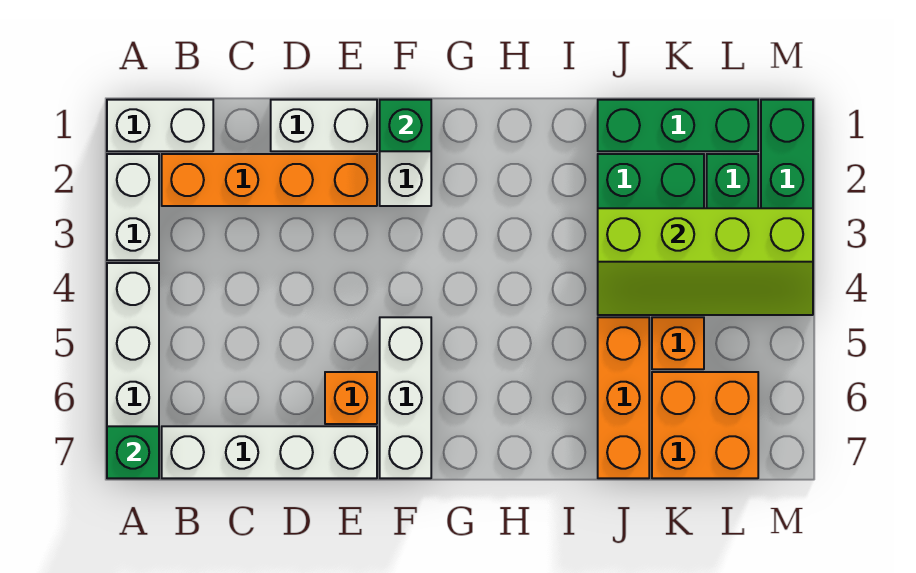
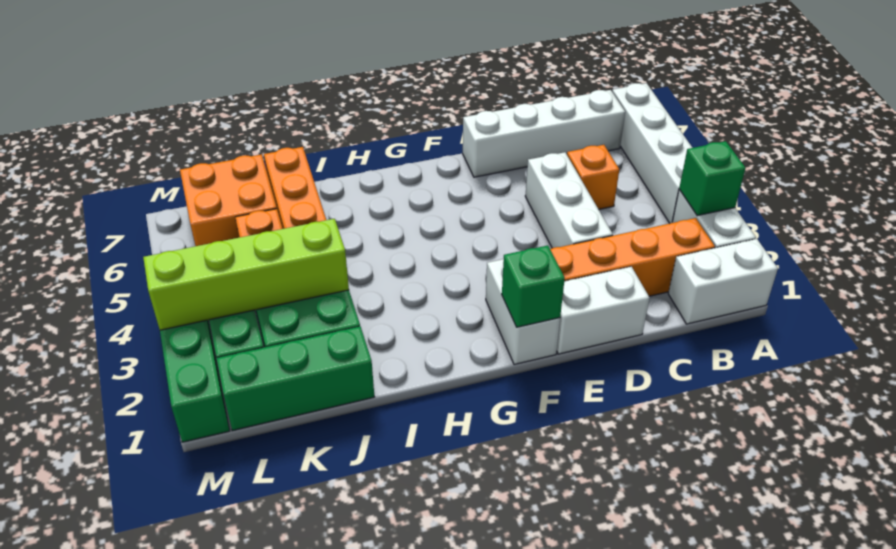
green brick A7 level 2 -> green brick A3 level 2
orange brick E6 level 1 -> orange brick C5 level 1
white brick F5:F7 level 1 -> white brick D3:D5 level 1

